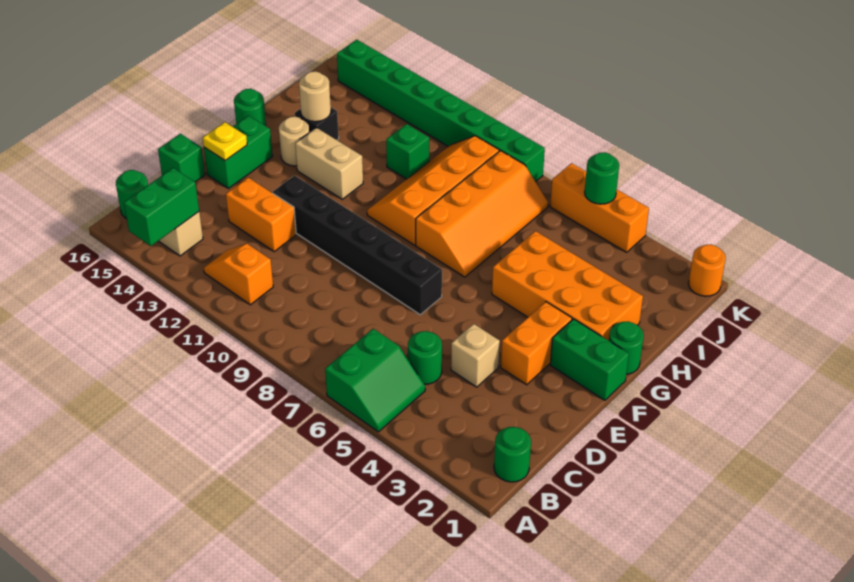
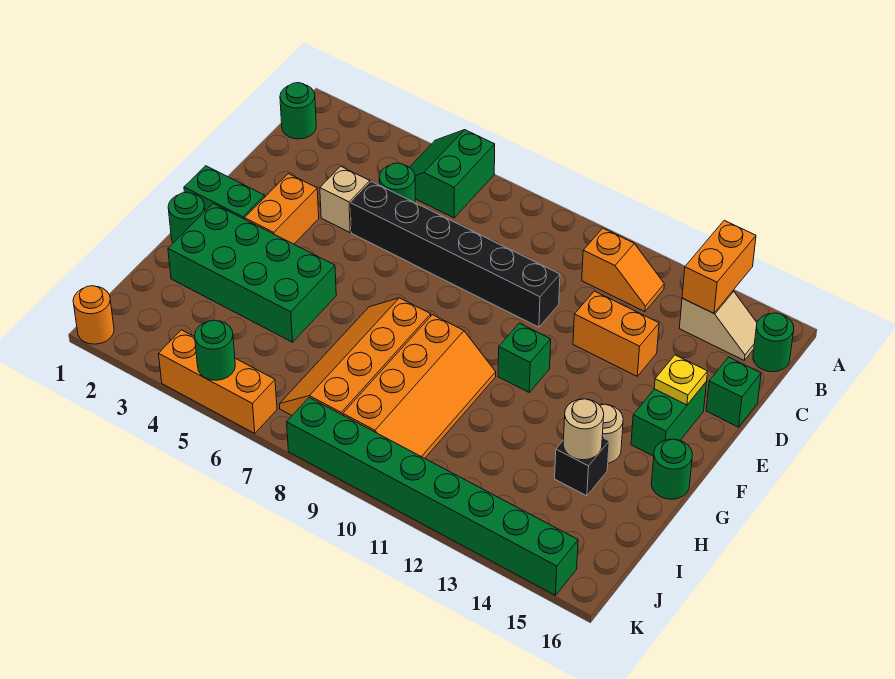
green brick A14:B14 level 2 -> orange brick A14:B14 level 2
black brick E7:E12 level 1 -> black brick D5:D10 level 1
orange brick G2:H5 level 1 -> green brick G2:H5 level 1
tan brick G12:G13 level 1 -> none
green brick I11 level 1 -> green brick F11 level 1

